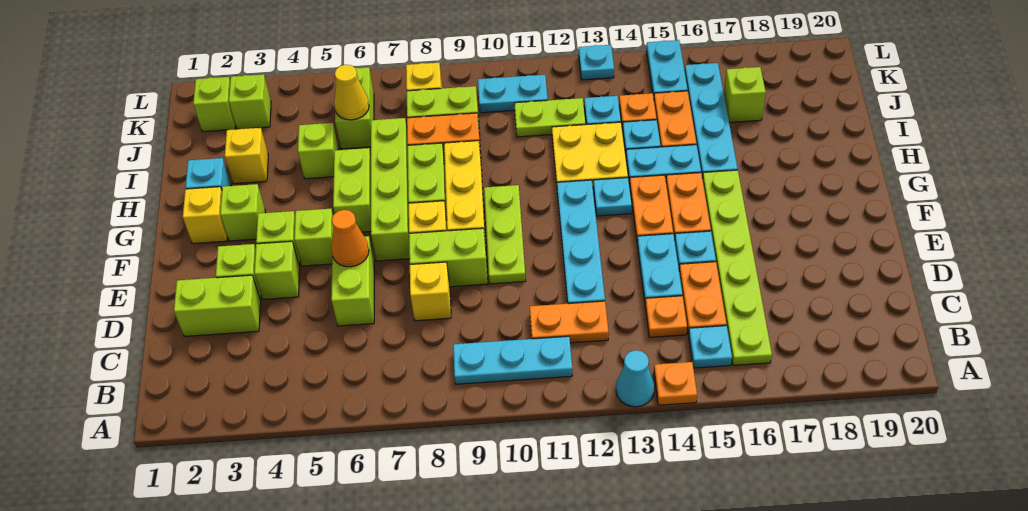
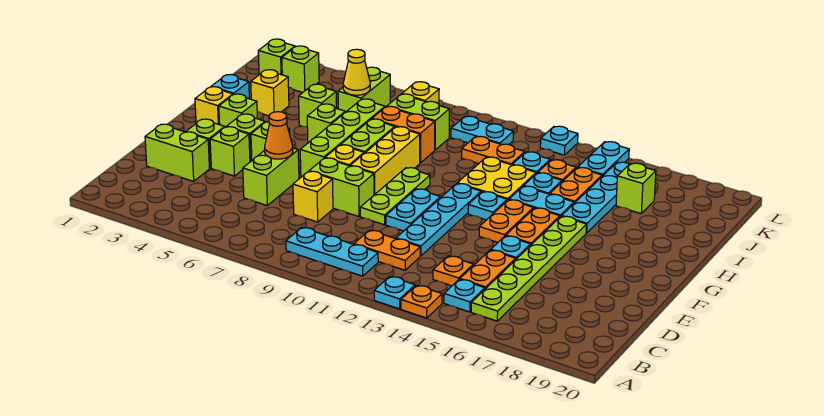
cyan cone A13 level 1 -> cyan plate A13 level 1
cyan plate D14:E14 level 1 -> cyan plate E11:F11 level 1
lime brick G6:H6 level 1 -> lime brick H6 level 1
lime plate J11:J12 level 1 -> orange plate J11:J12 level 1

